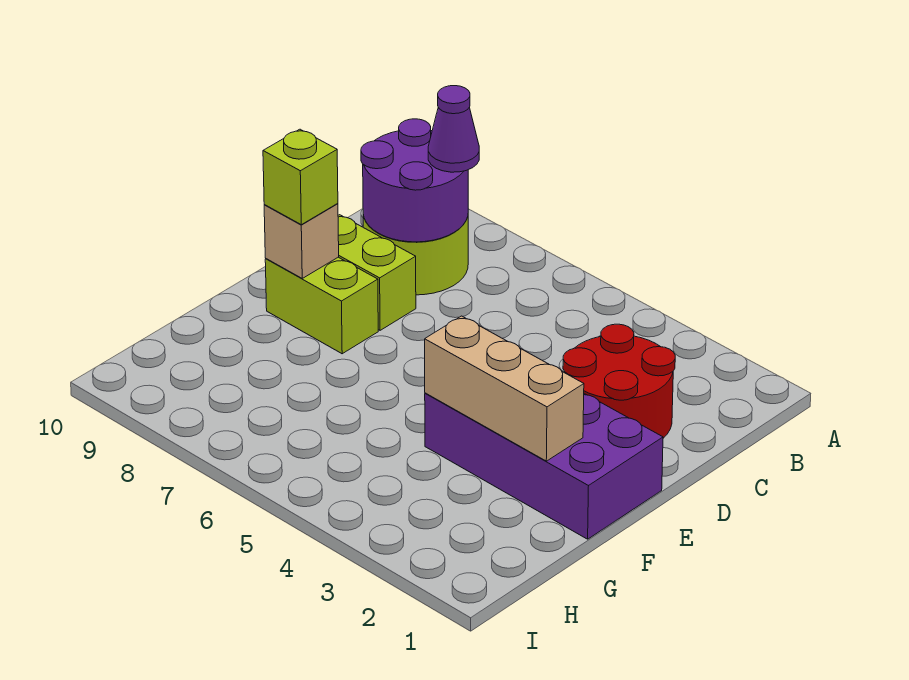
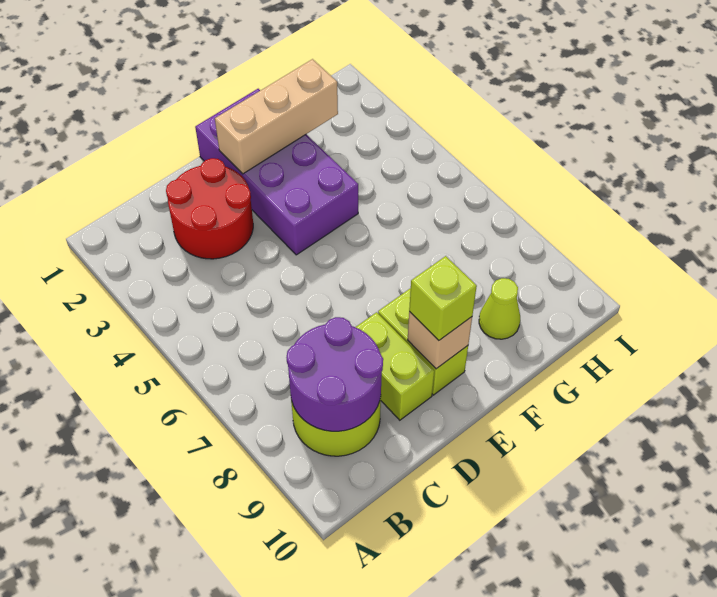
purple cone B8 level 3 -> none
tan brick F2:F4 level 2 -> tan brick E2:G2 level 2
none -> lime cone G9 level 1

